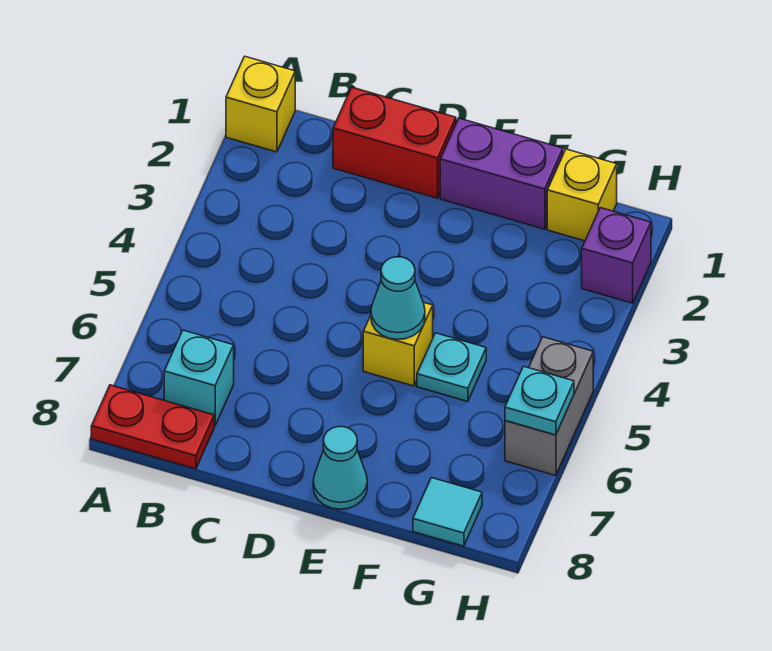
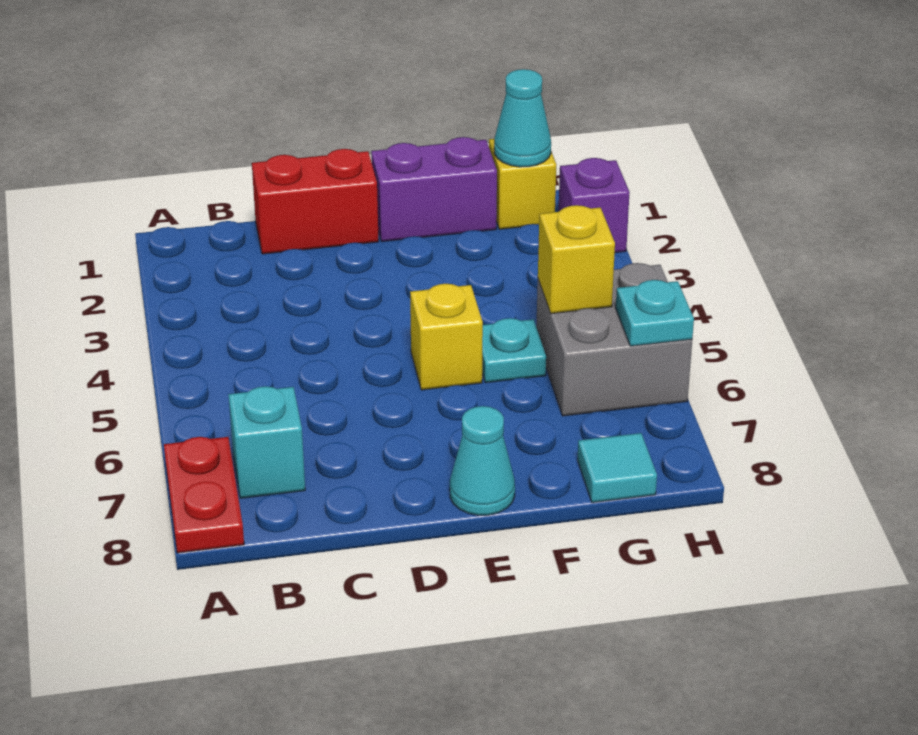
yellow brick A1 level 1 -> yellow brick G5 level 2
red plate A8:B8 level 1 -> red plate A7:A8 level 1
cyan cone E5 level 2 -> cyan cone G1 level 2
grey brick H5:H6 level 1 -> grey brick G5:H6 level 1

